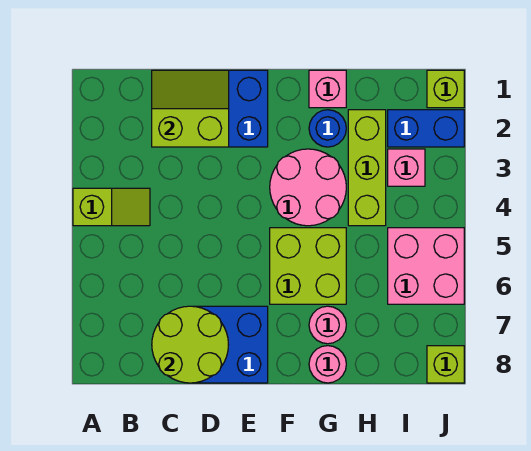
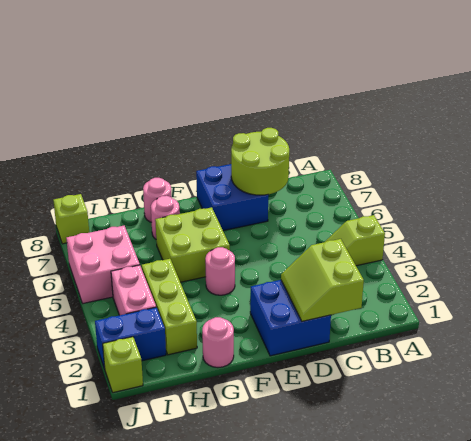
lime slope C1:D2 level 2 top 2 -> lime slope C1:D2 level 2 top C
pink round brick F3:G4 level 1 -> pink round brick F4 level 1
pink brick G1 level 1 -> pink round brick G1 level 1
blue round brick G2 level 1 -> none
pink brick I3 level 1 -> pink brick I3:I4 level 1

